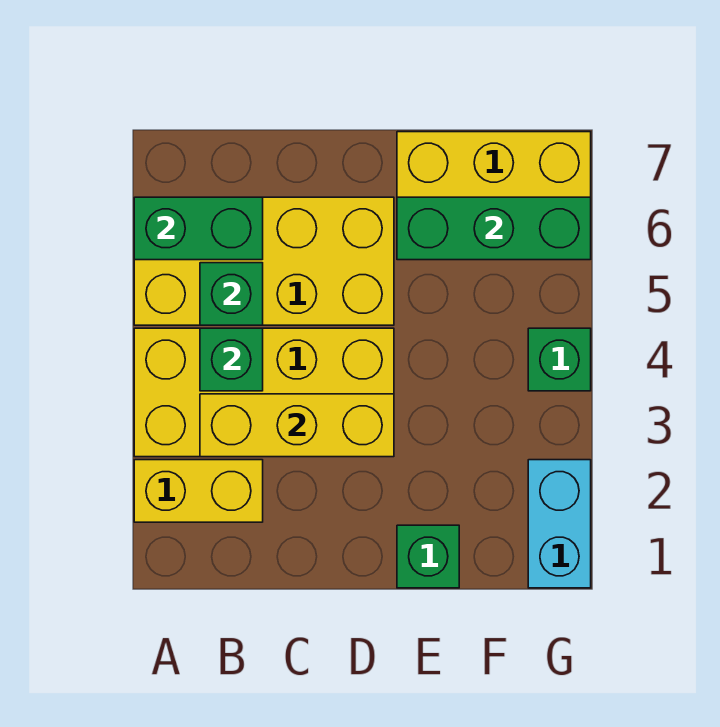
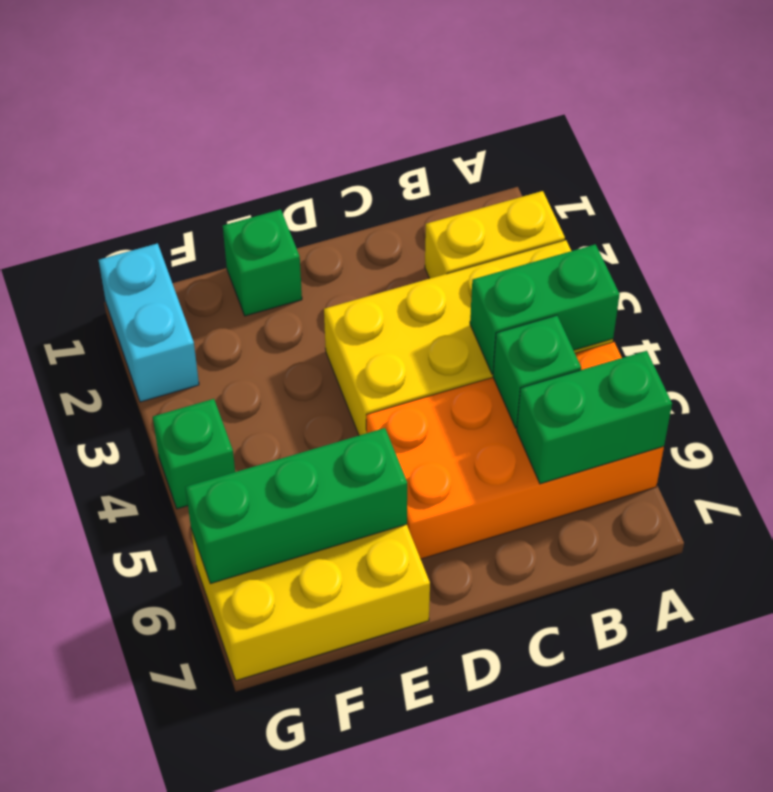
yellow brick A5:D6 level 1 -> orange brick A5:D6 level 1
yellow brick B3:D3 level 2 -> none
green brick B4 level 2 -> green brick A4:B4 level 2

